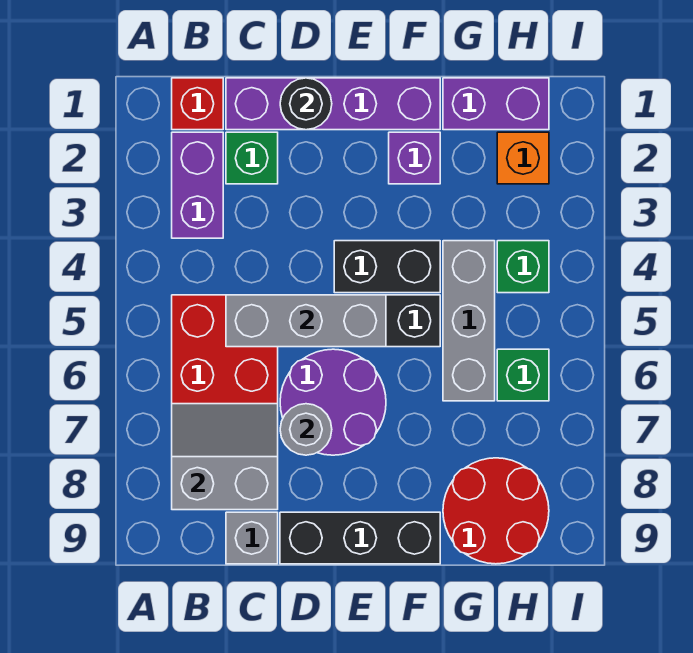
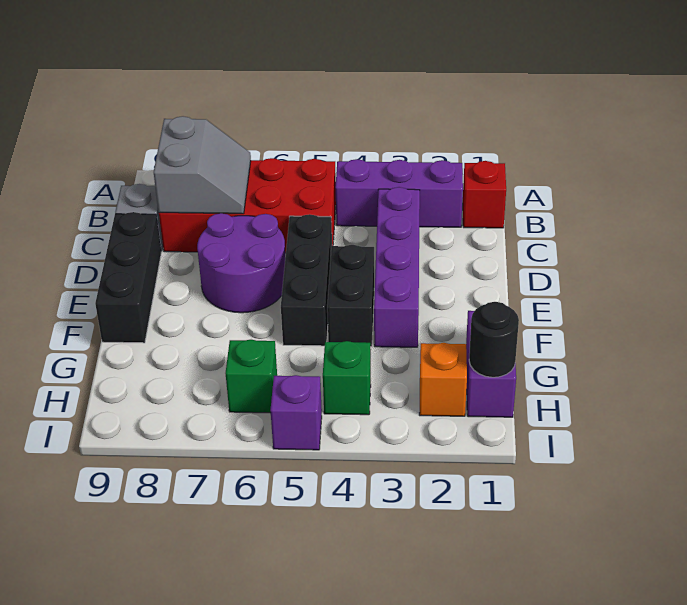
purple brick B2:B3 level 1 -> purple brick B2:B4 level 1
purple brick C1:F1 level 1 -> purple brick C3:F3 level 1
green brick C2 level 1 -> none
grey brick C5:E5 level 2 -> none
black round brick D1 level 2 -> black round brick H1 level 2
grey round brick D7 level 2 -> none
purple brick F2 level 1 -> purple brick I5 level 1
grey brick G4:G6 level 1 -> none
red round brick G8:H9 level 1 -> none

